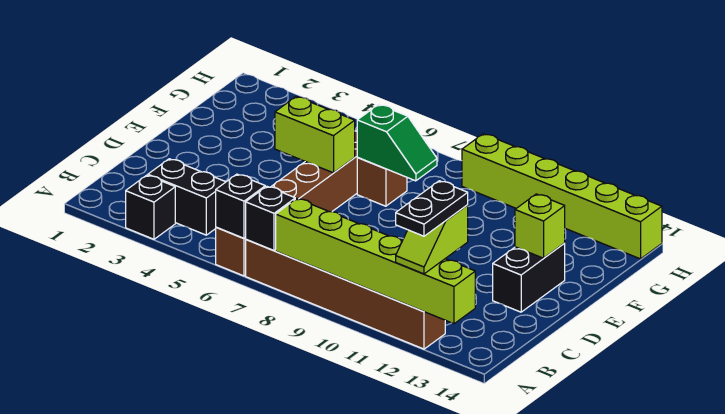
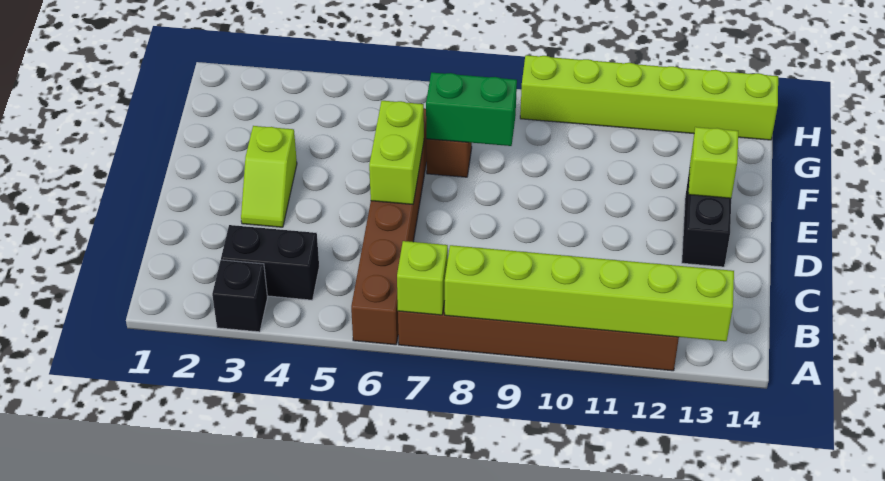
black brick A6 level 2 -> none
black brick A7 level 2 -> lime brick A7 level 2
lime slope A12:B12 level 3 top B -> lime slope D3:E3 level 1 top E
black plate A12:B12 level 4 -> none
lime brick E5:E6 level 2 -> lime brick D6:E6 level 2
green slope F7:F8 level 2 top 7 -> green brick F7:F8 level 2

